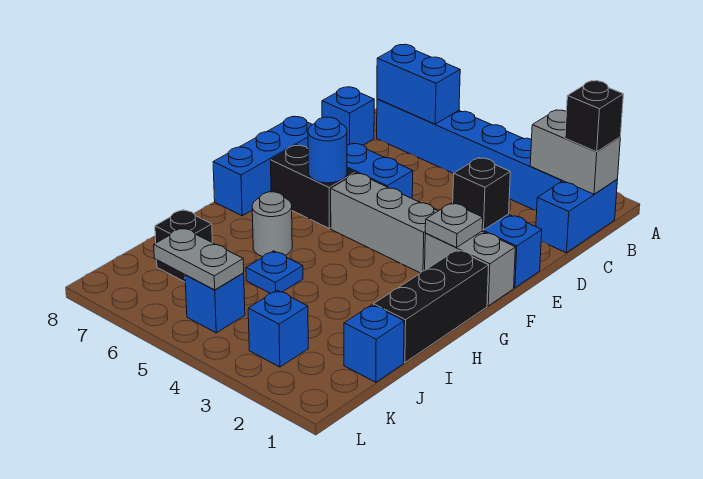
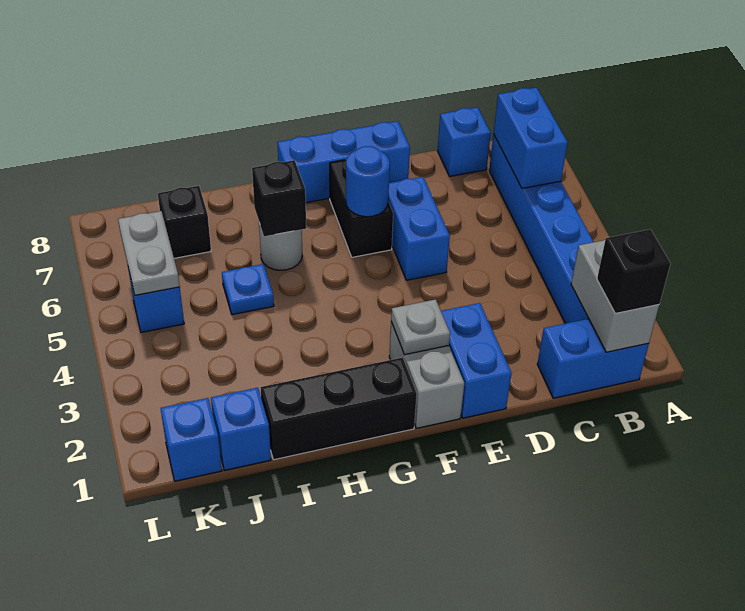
black brick E2 level 2 -> black brick H6 level 2
grey brick F3:F5 level 1 -> none
blue brick K3 level 1 -> blue brick K1 level 1

